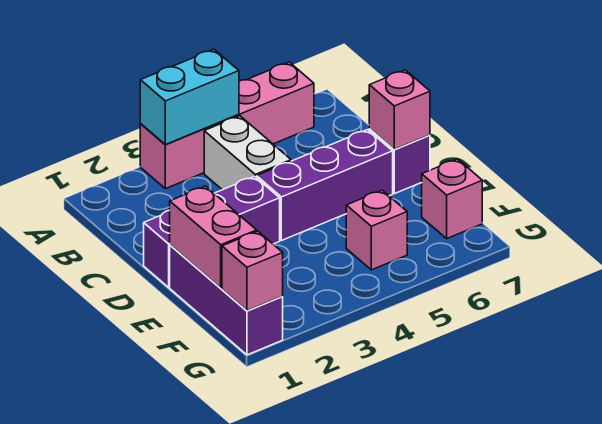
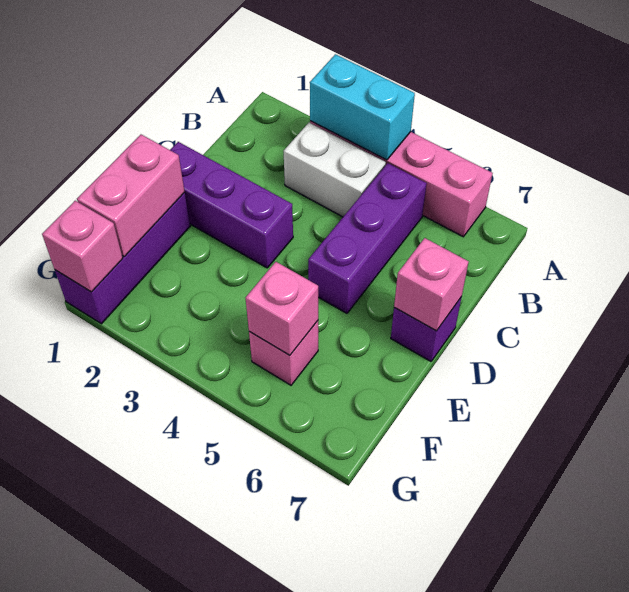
white brick B4:C4 level 1 -> white brick B3:B4 level 1
purple brick D4:D6 level 1 -> purple brick B5:D5 level 1
pink brick F7 level 1 -> pink brick F5 level 2

